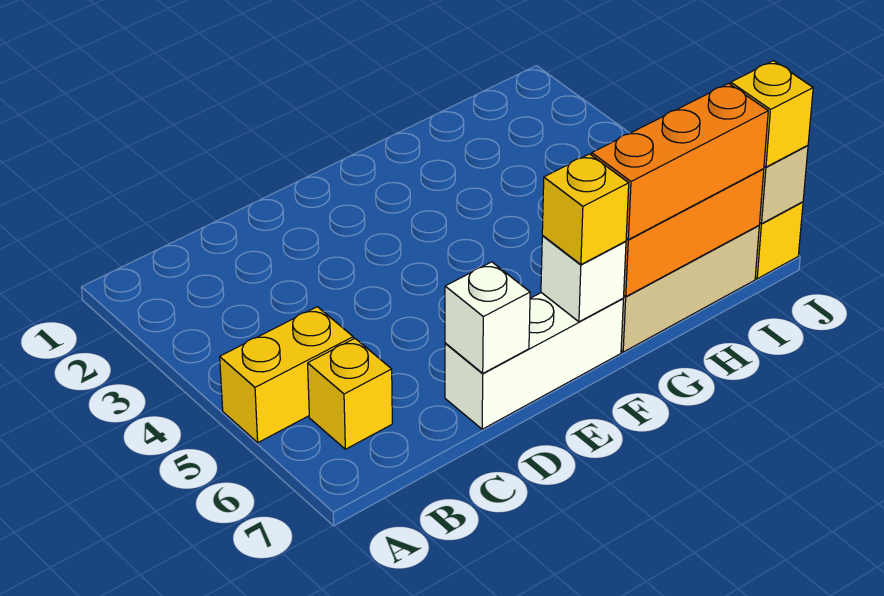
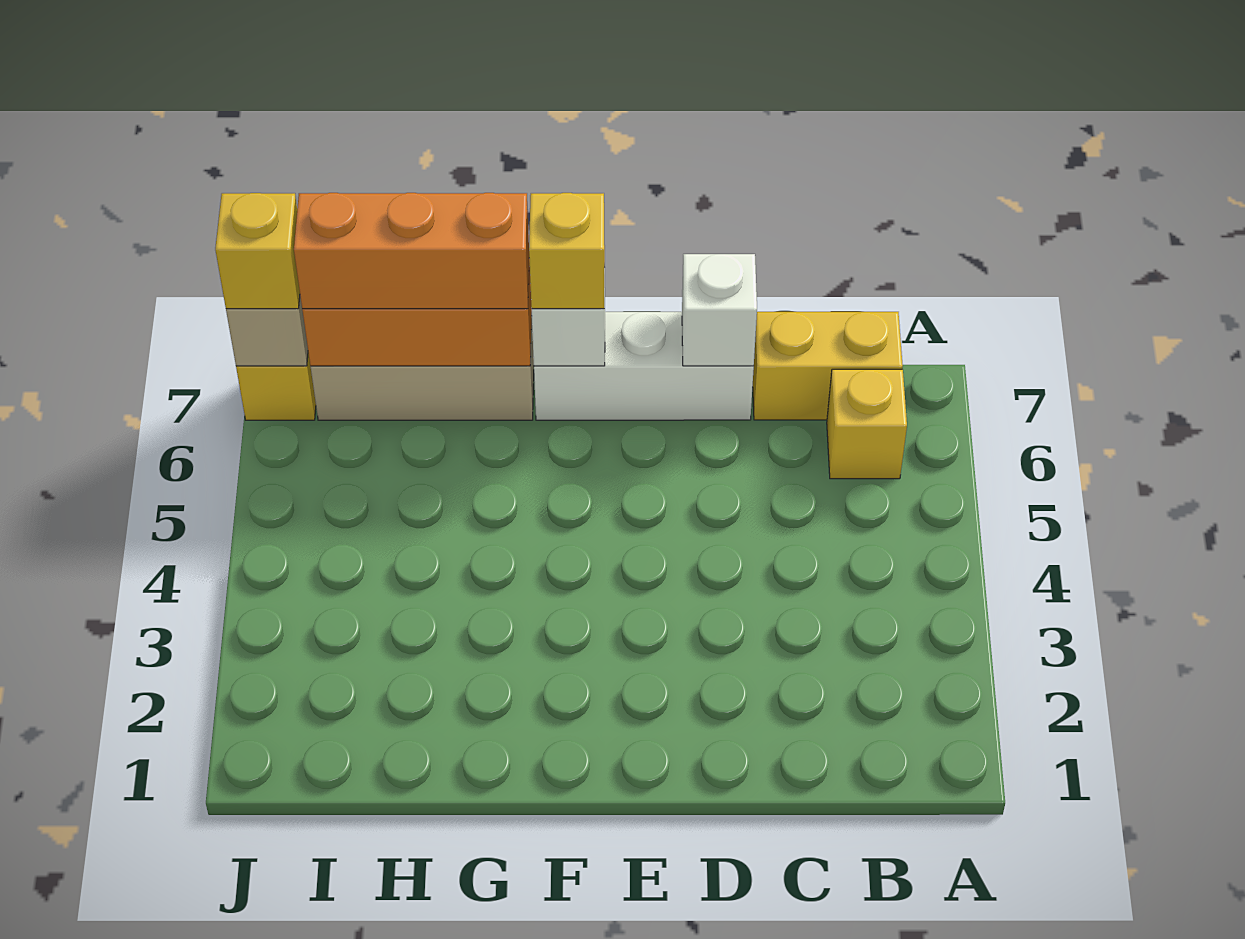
yellow brick A5:B5 level 1 -> yellow brick B7:C7 level 1

